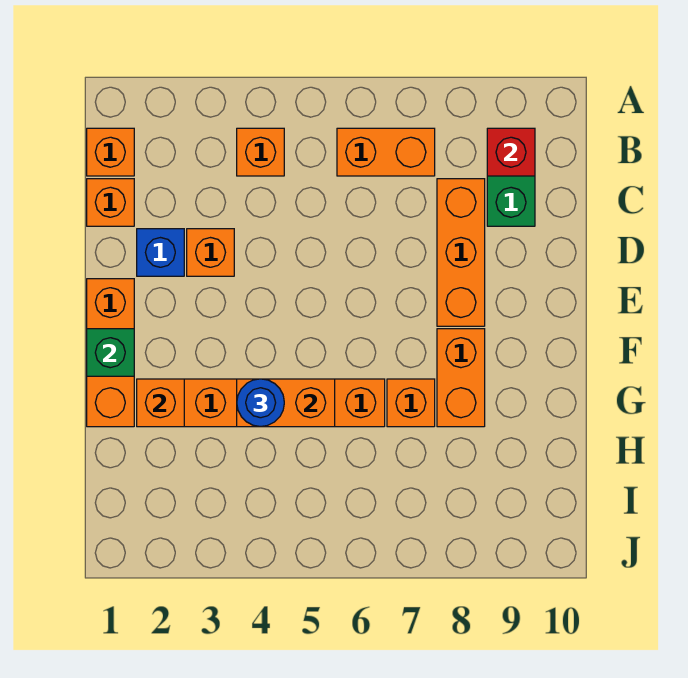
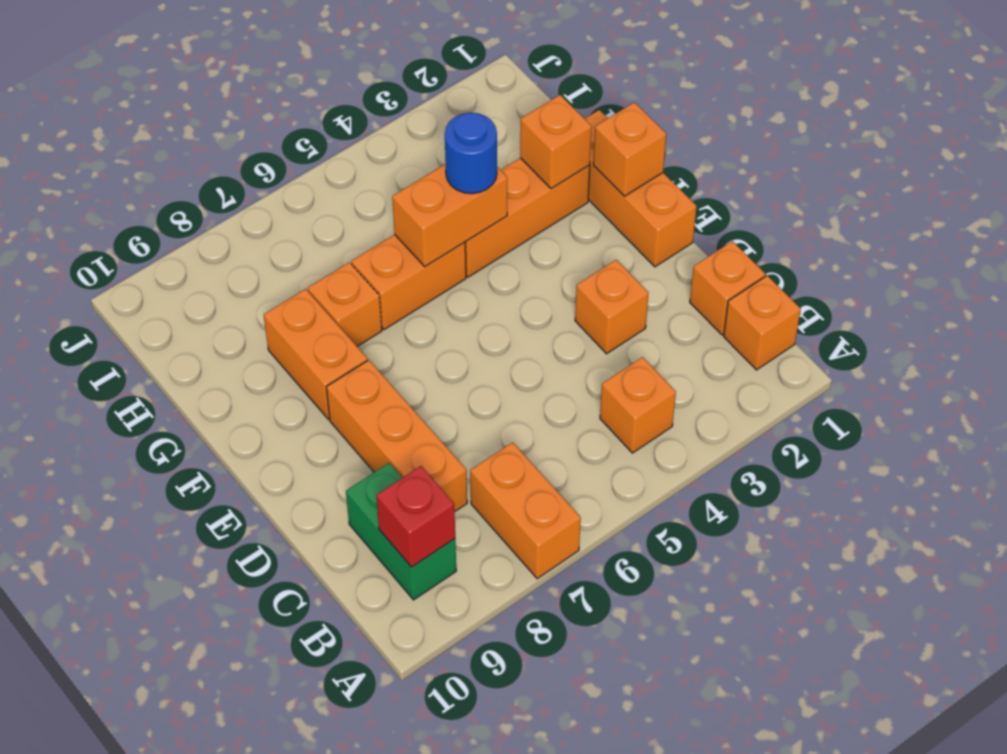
orange brick B6:B7 level 1 -> orange brick A7:B7 level 1
blue brick D2 level 1 -> none
green brick F1 level 2 -> orange brick F1 level 2

